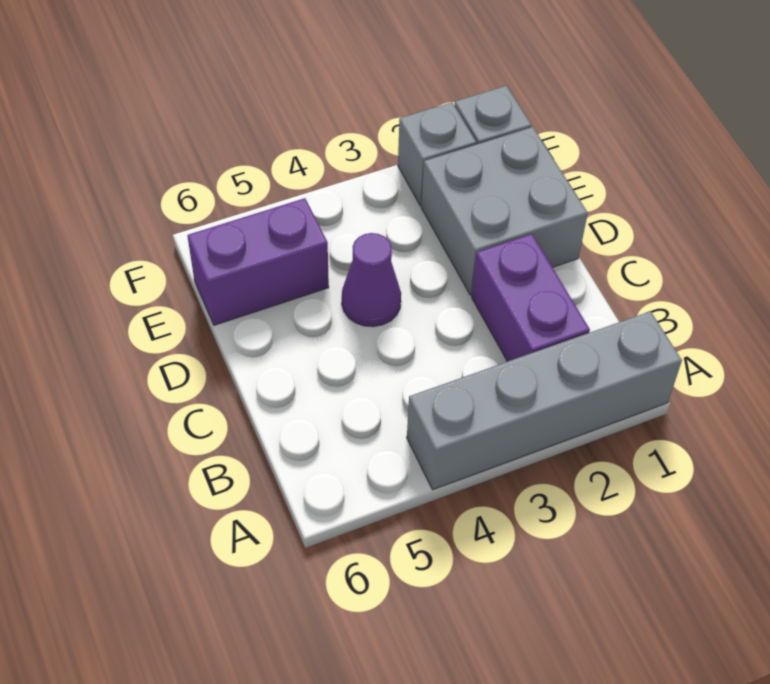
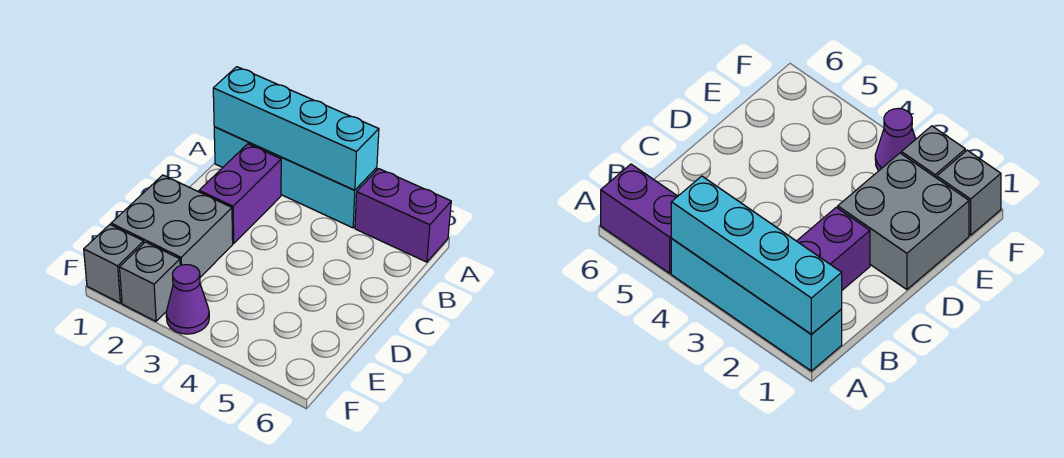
grey brick A1:A4 level 1 -> cyan brick A1:A4 level 1
none -> cyan brick A1:A4 level 2
purple cone D4 level 1 -> purple cone F3 level 1
purple brick E5:E6 level 1 -> purple brick A5:A6 level 1

